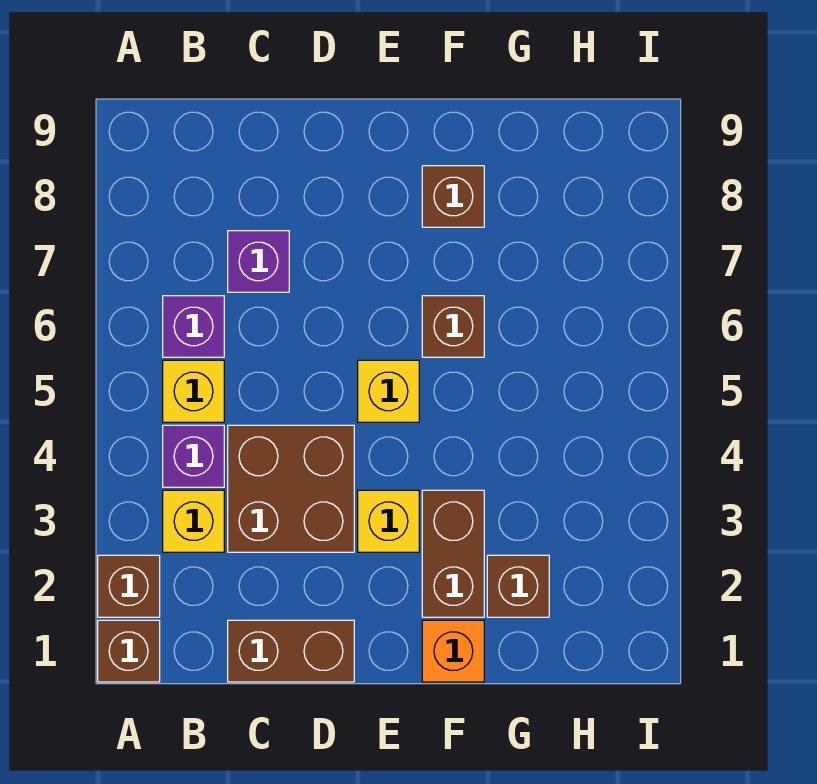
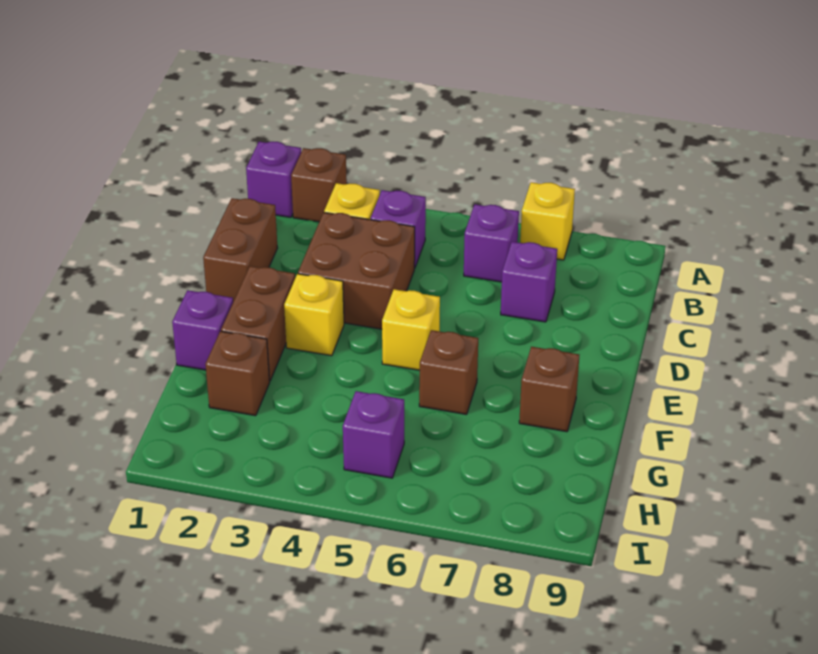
brown brick A1 level 1 -> purple brick A1 level 1
yellow brick B5 level 1 -> yellow brick A7 level 1
orange brick F1 level 1 -> purple brick F1 level 1
brown brick F2:F3 level 1 -> brown brick E2:F2 level 1
none -> purple brick H5 level 1

